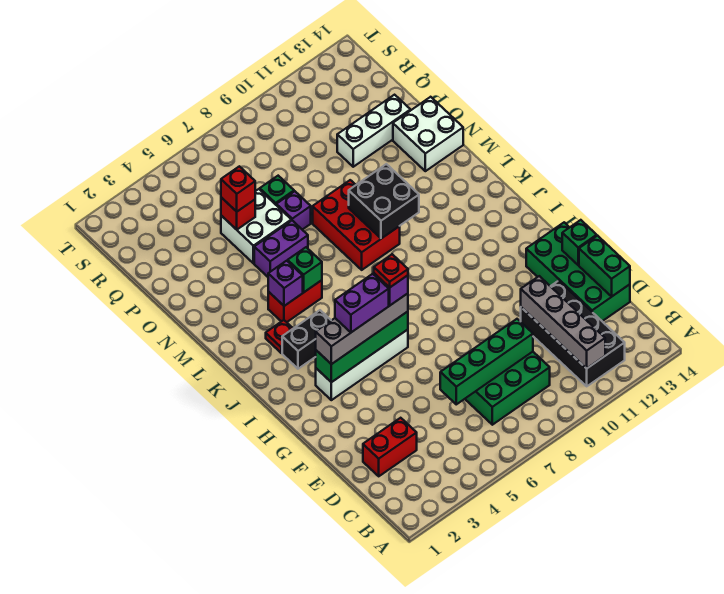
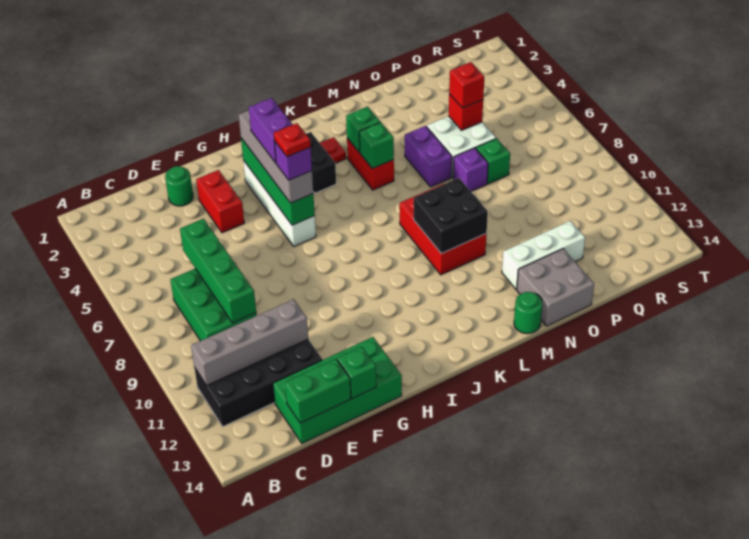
red brick D2:D3 level 1 -> red brick F3:F4 level 1
none -> green round brick E2 level 1
purple brick L4 level 2 -> green brick L4 level 2
red brick L8:N9 level 1 -> red brick L8:M10 level 1
none -> green round brick M14 level 1
white brick N13:O14 level 1 -> grey brick N13:O14 level 1
white brick P11:P13 level 1 -> white brick N12:P12 level 1

